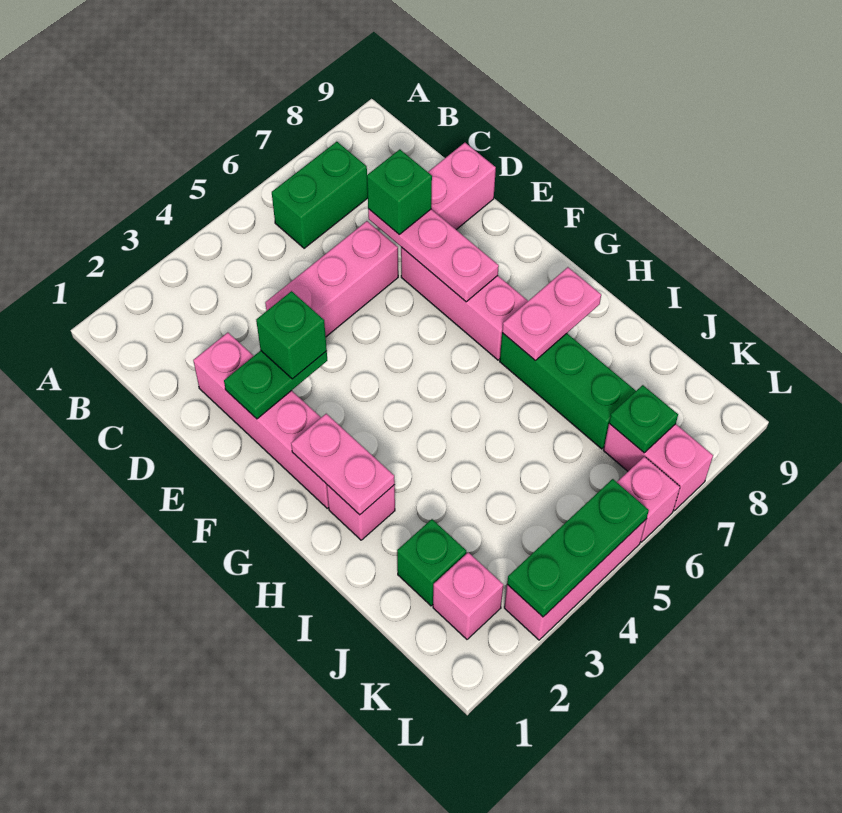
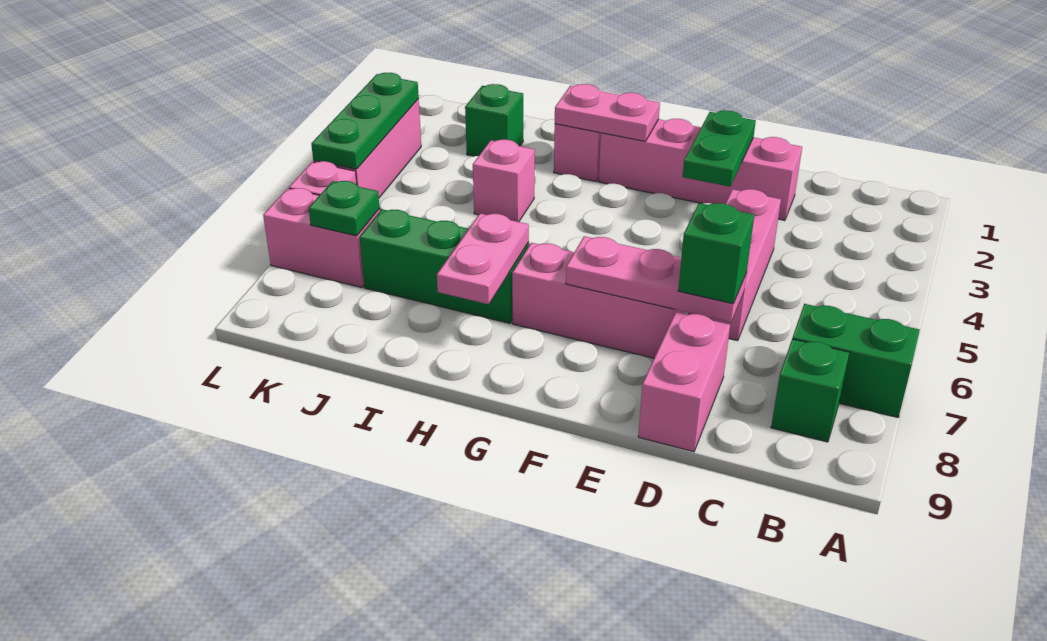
green brick B6:B7 level 1 -> green brick A7:B7 level 1
green brick E3 level 3 -> green brick B8 level 1
pink brick K2 level 1 -> pink brick I4 level 1

